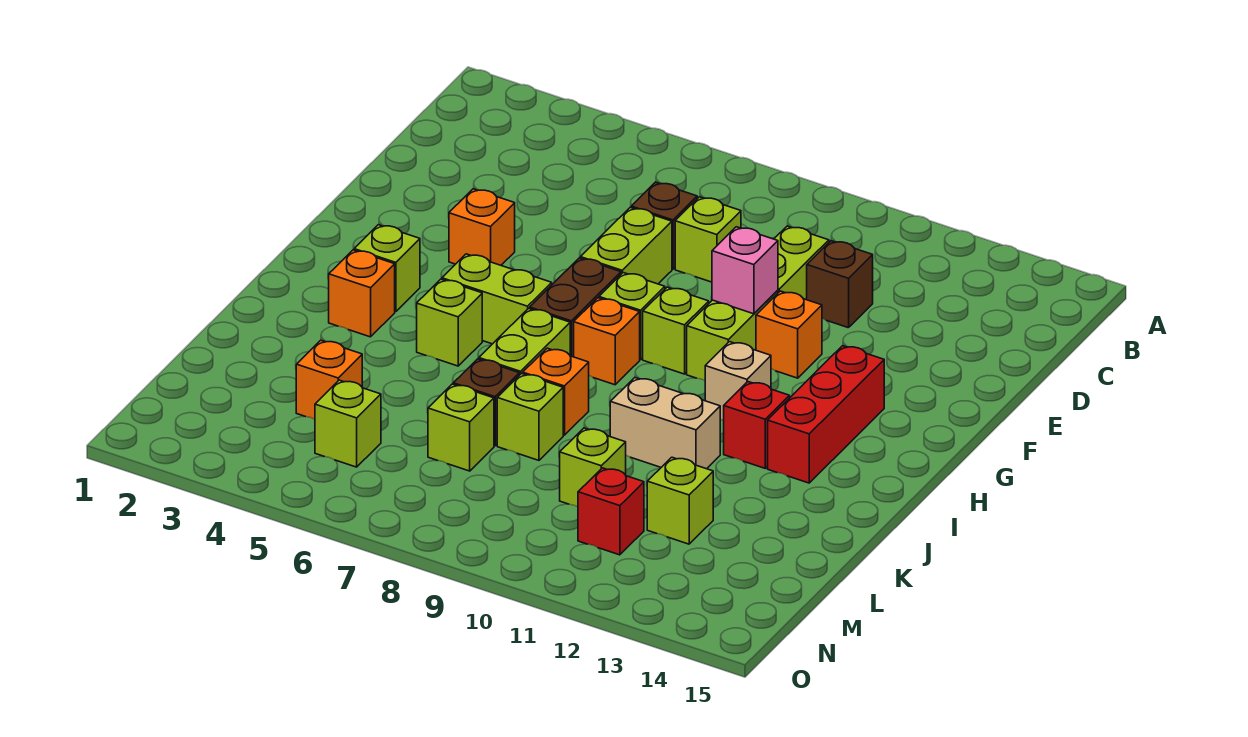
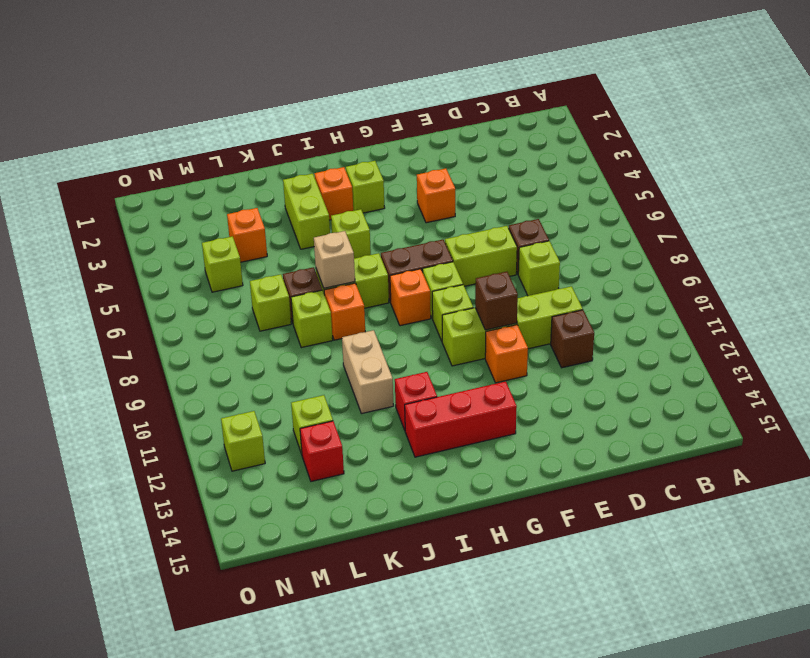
pink brick F10 level 2 -> brown brick F10 level 2
lime brick H5:H6 level 1 -> lime brick J3:J4 level 1
tan brick H11 level 1 -> tan brick J7 level 2
lime brick L10 level 1 -> lime brick N12 level 1
red brick M11 level 1 -> red brick L13 level 1

